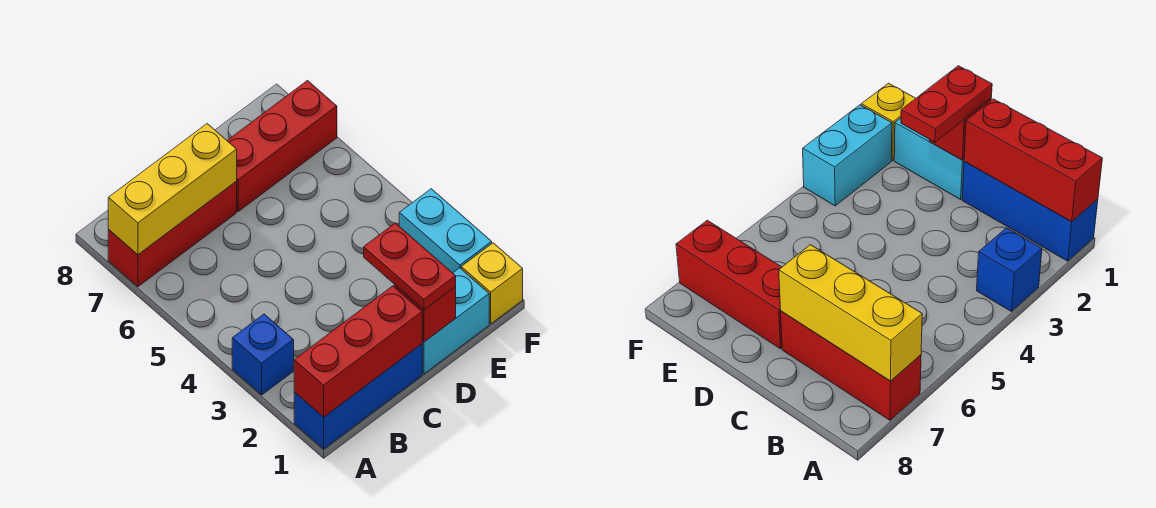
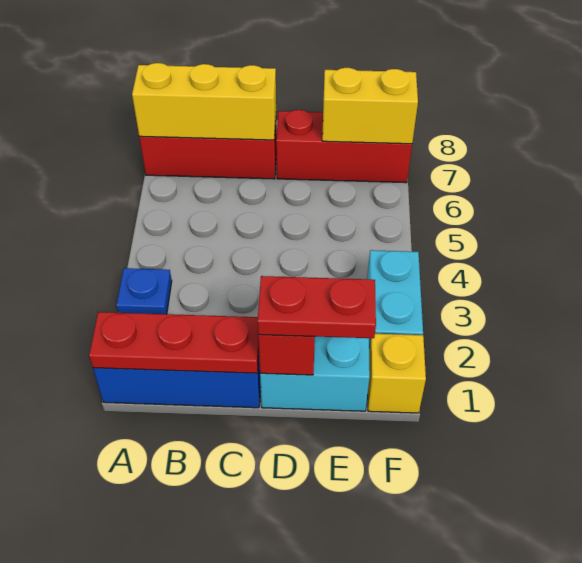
red brick A1:C1 level 2 -> red plate A1:C1 level 2
blue brick A3 level 1 -> blue plate A3 level 1
red plate D1:D2 level 3 -> red plate D1:E1 level 3
none -> yellow brick E7:F7 level 2

